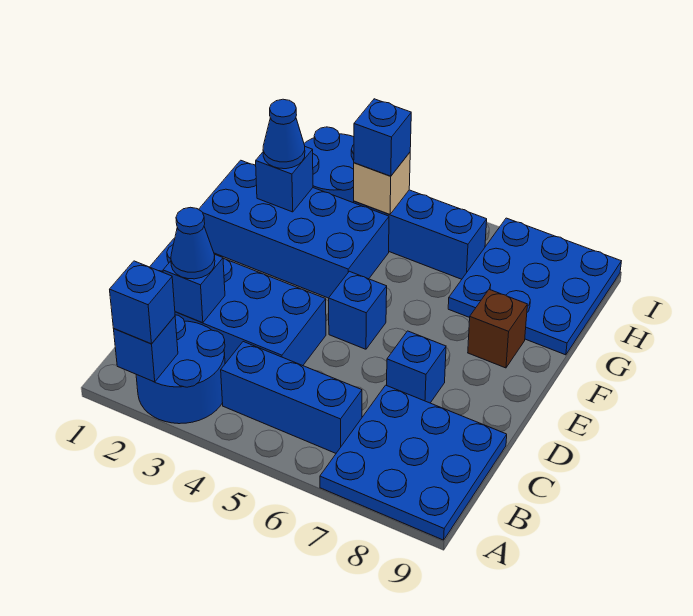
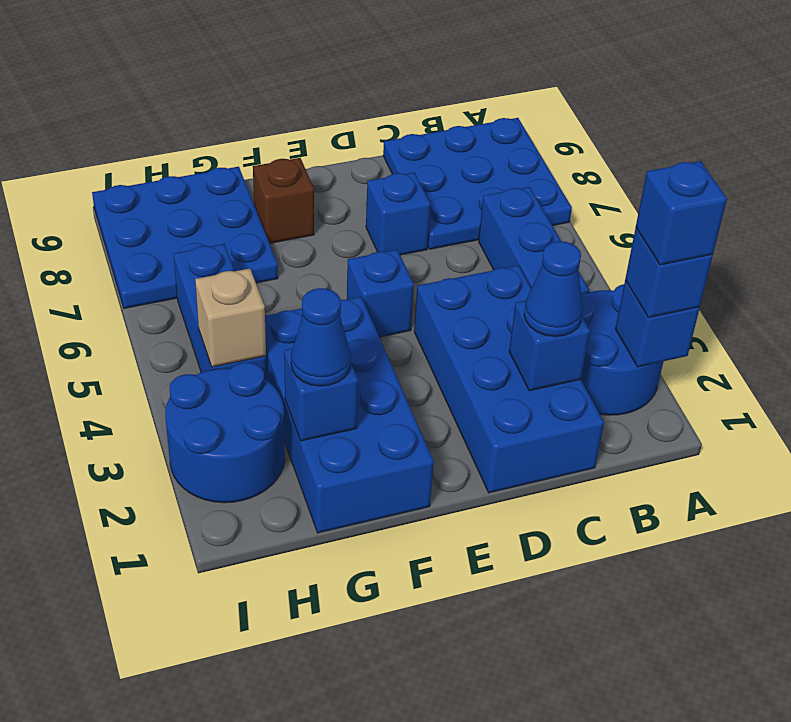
blue brick H4 level 3 -> blue brick A2 level 4

